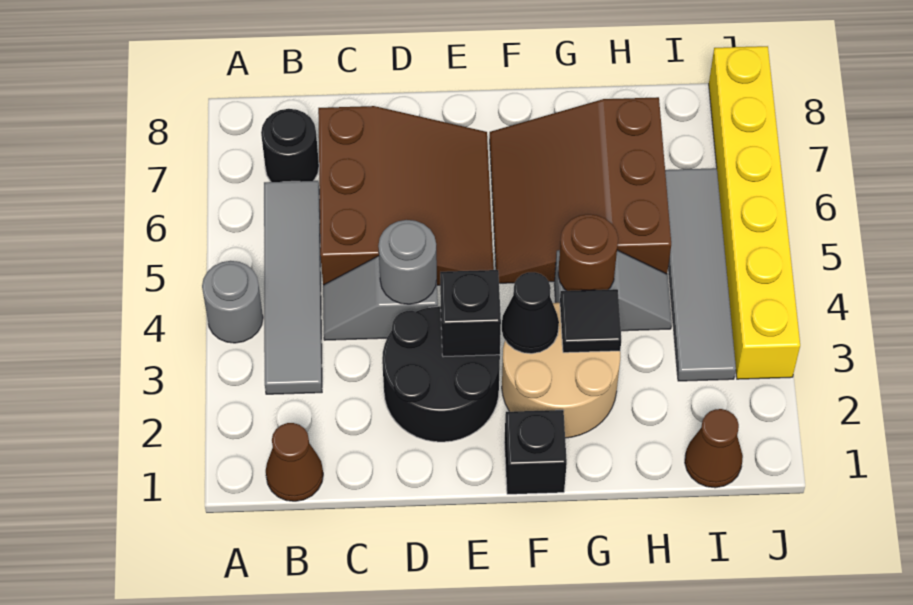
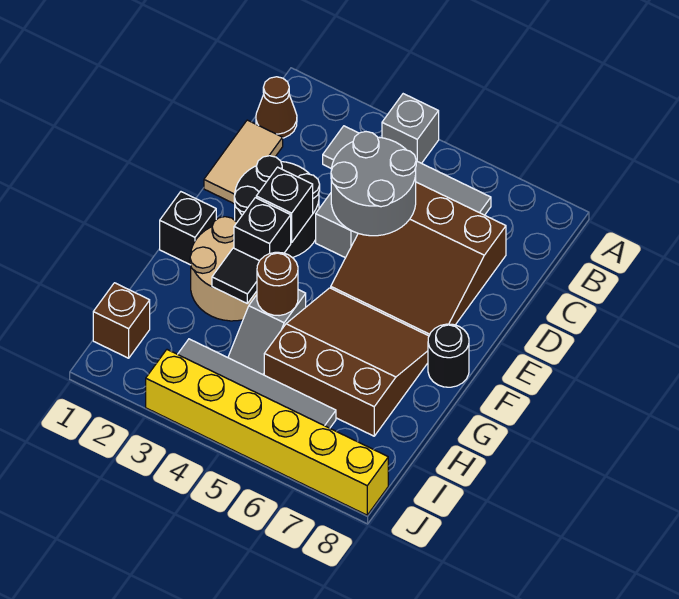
grey round brick A4 level 1 -> grey brick A4 level 1
black round brick B7 level 1 -> black round brick F8 level 1
none -> tan tile C1:D1 level 1
grey round brick D4 level 2 -> grey round brick C4:D5 level 2
black cone F3 level 2 -> black brick F3 level 2
brown cone I1 level 1 -> brown brick I1 level 1

